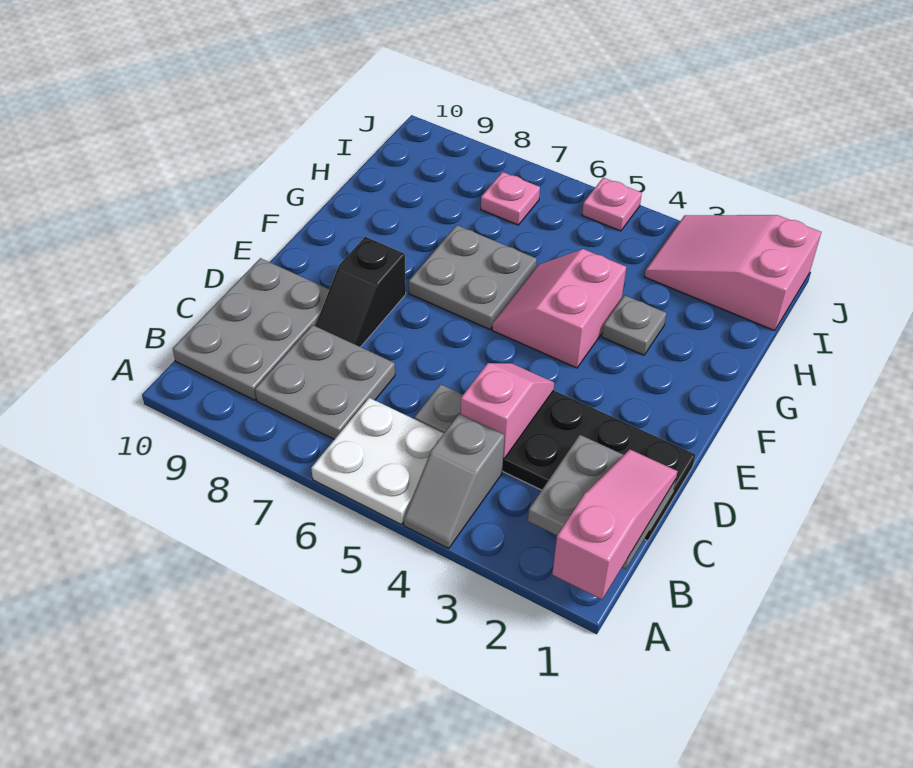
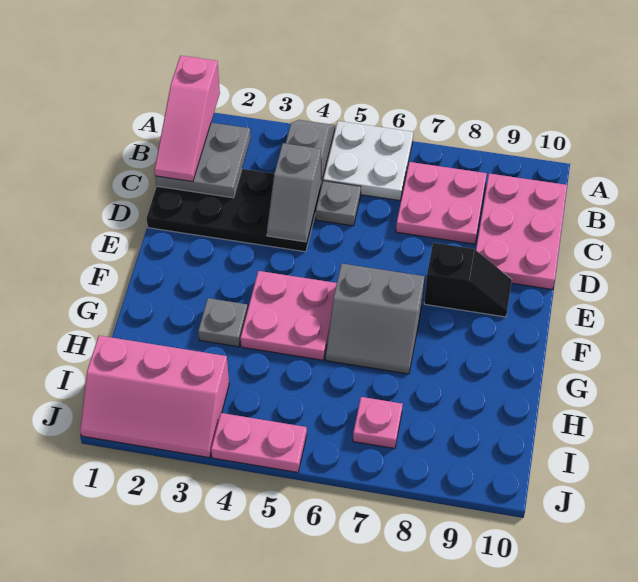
grey plate B7:C8 level 1 -> pink plate B7:C8 level 1
grey plate B9:D10 level 1 -> pink plate B9:D10 level 1
pink slope C4:D4 level 2 top C -> grey slope C4:D4 level 2 top C
black slope D8:E8 level 1 top E -> black slope E8:E9 level 1 top 8
pink slope F4:G5 level 1 top 4 -> pink plate F4:G5 level 1
grey plate F6:G7 level 1 -> grey slope F6:G7 level 1 top F
pink slope I1:J3 level 1 top 1 -> pink slope I1:J3 level 1 top I
pink plate J5 level 1 -> pink plate J4:J5 level 1

